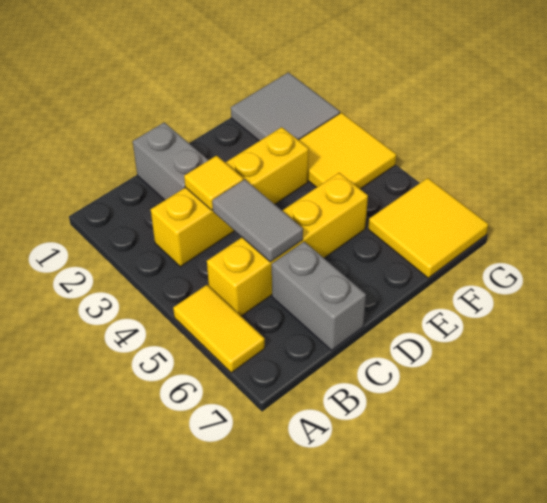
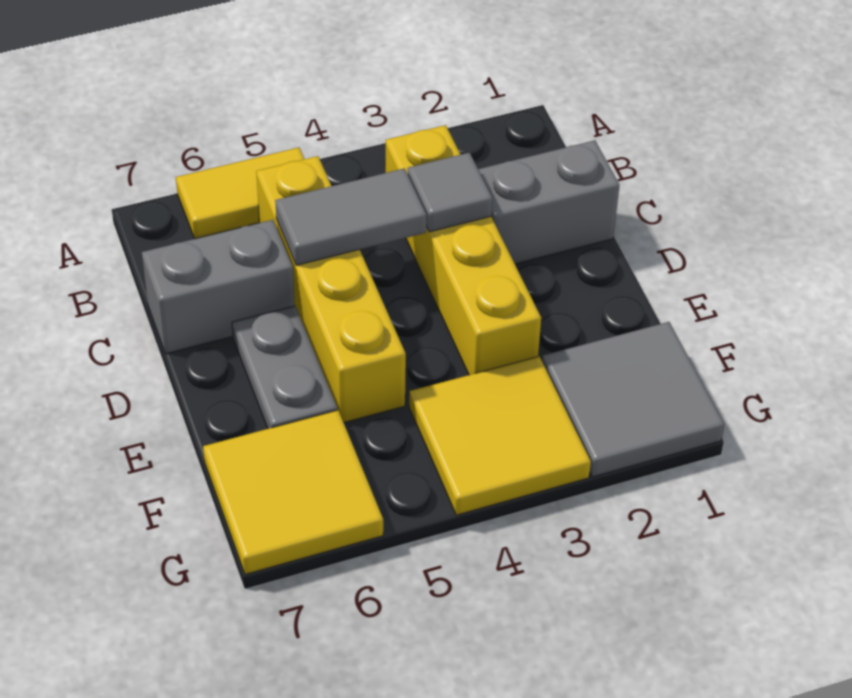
yellow tile C3 level 2 -> grey tile C3 level 2
none -> grey plate D6:E6 level 1

